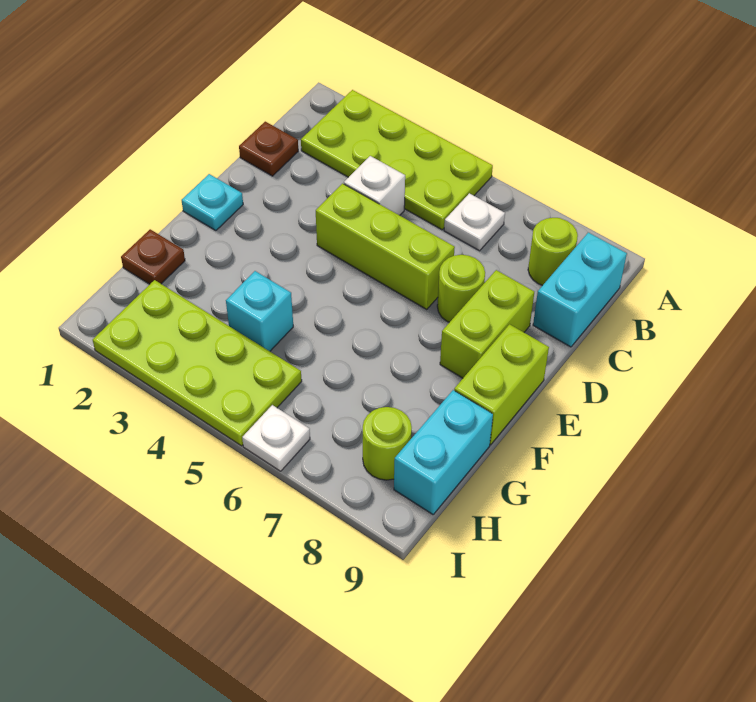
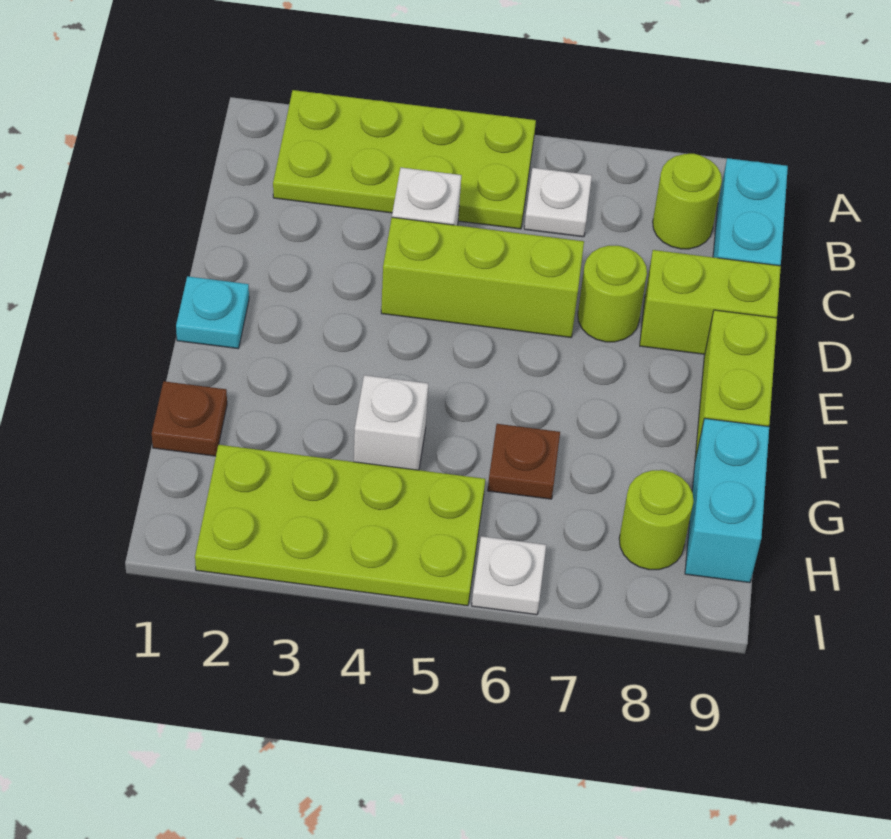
brown plate C1 level 1 -> brown plate G6 level 1
lime brick D8:E8 level 1 -> lime brick D8:D9 level 1
cyan brick G4 level 1 -> white brick G4 level 1

